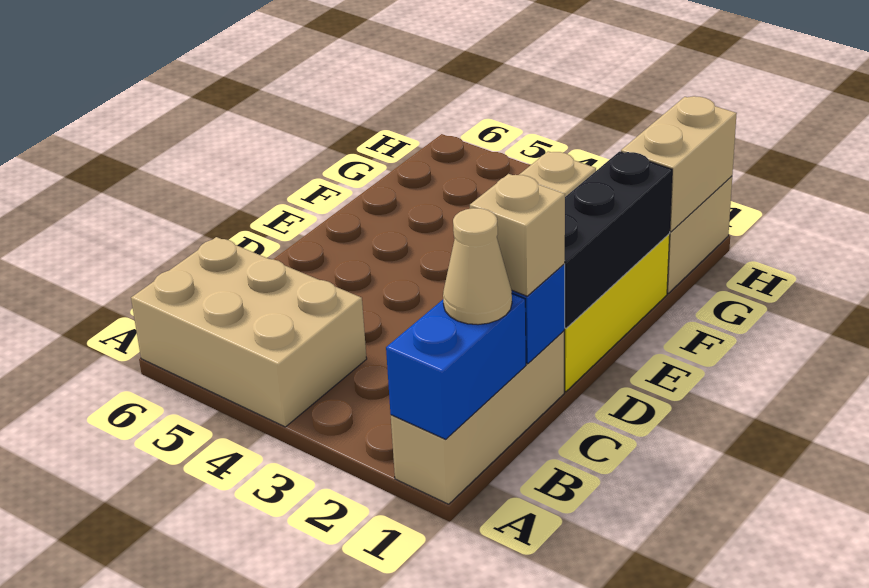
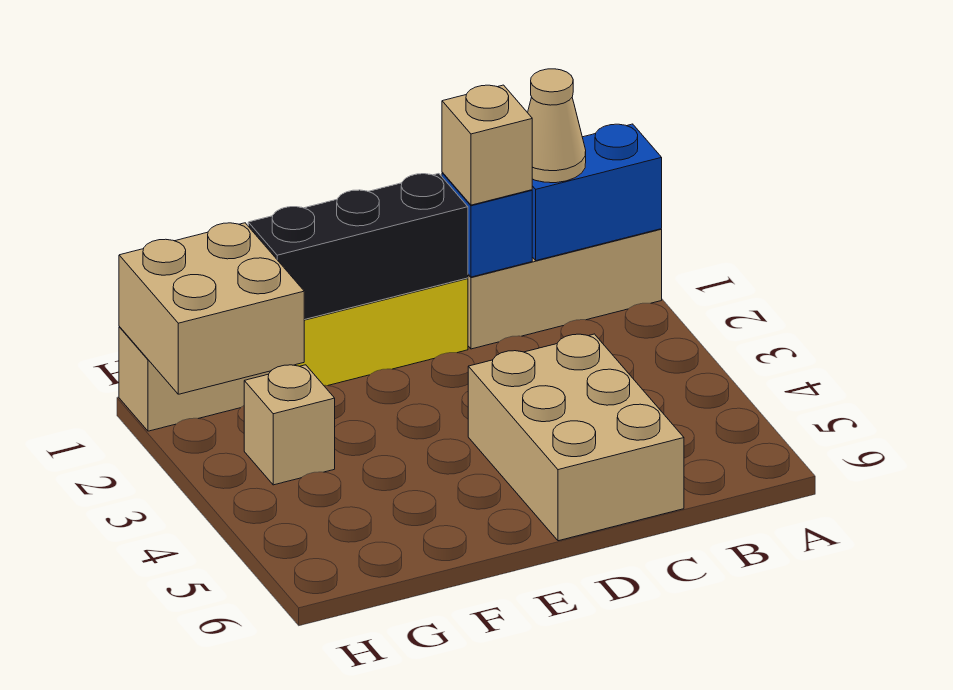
tan brick A4:B6 level 1 -> tan brick C4:D6 level 1
tan brick G1:H1 level 2 -> tan brick G1:H2 level 2

